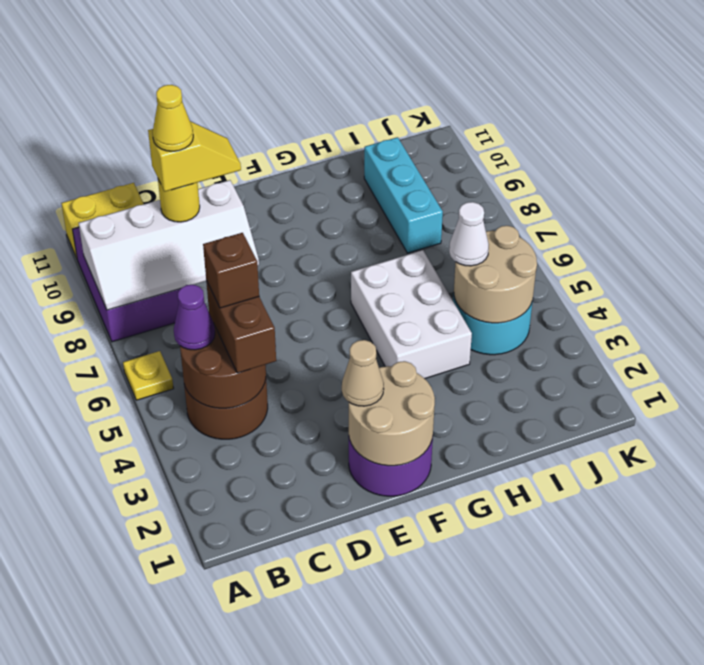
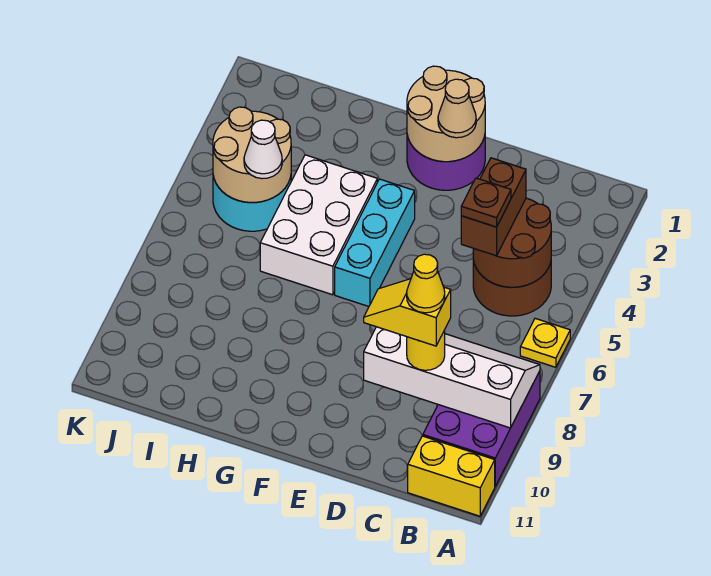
purple cone B5 level 3 -> none
brown brick C5 level 4 -> brown plate C5 level 4
cyan brick I8:I10 level 1 -> cyan brick F4:F6 level 1

